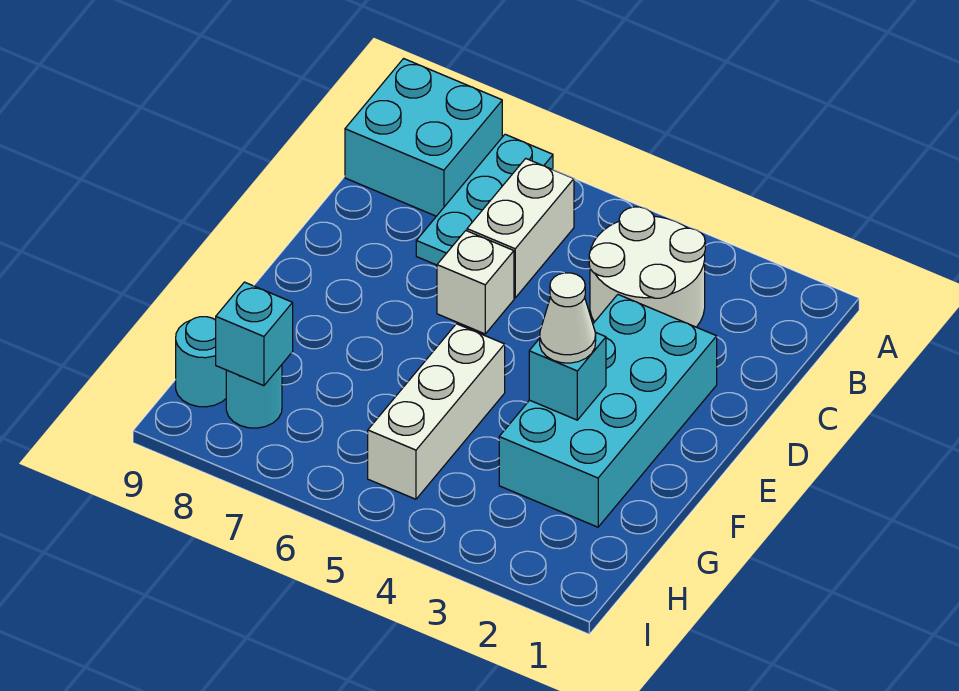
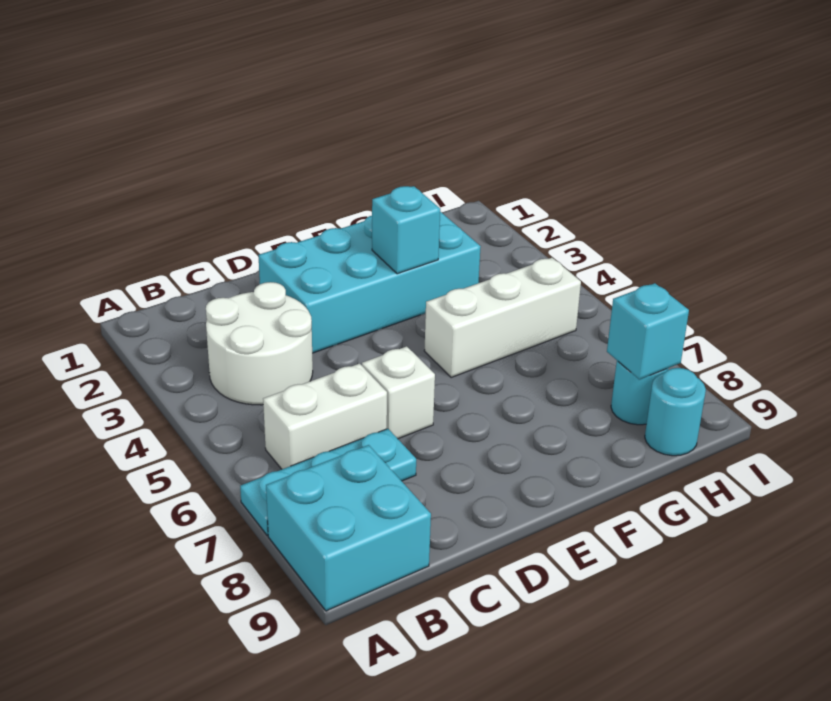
white cone F3 level 3 -> none

